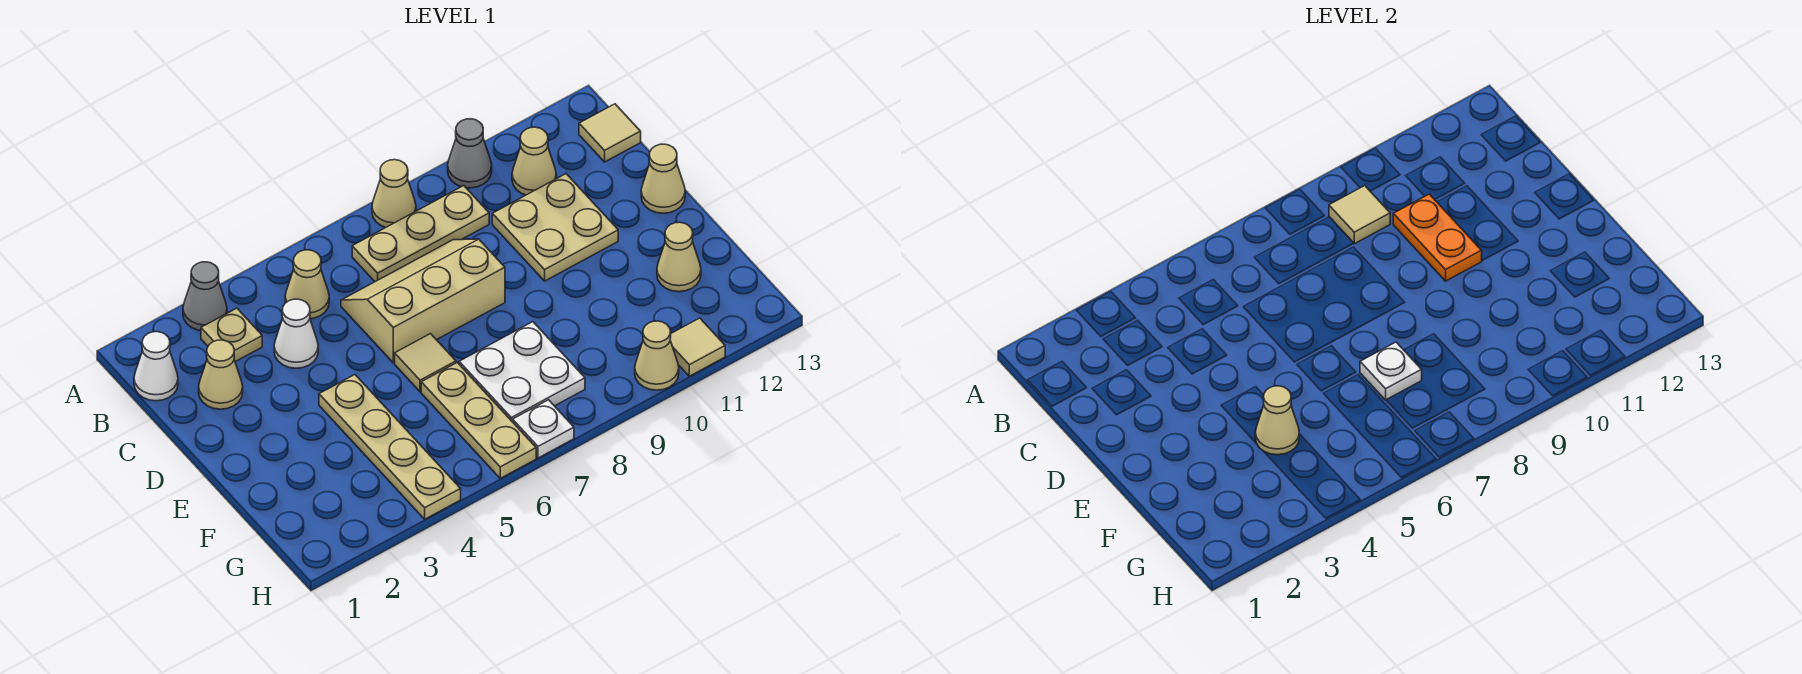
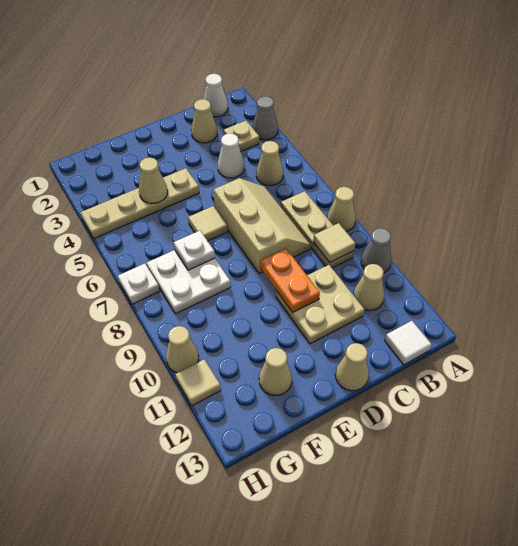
tan tile B13 level 1 -> white tile B13 level 1
orange plate C10:D10 level 2 -> orange plate D9:D10 level 2
tan plate F6:H6 level 1 -> none

